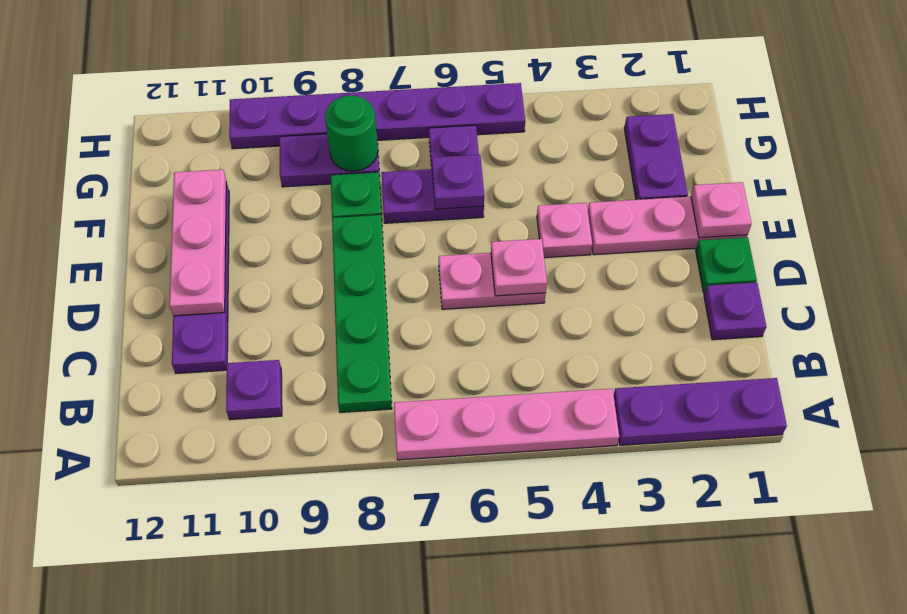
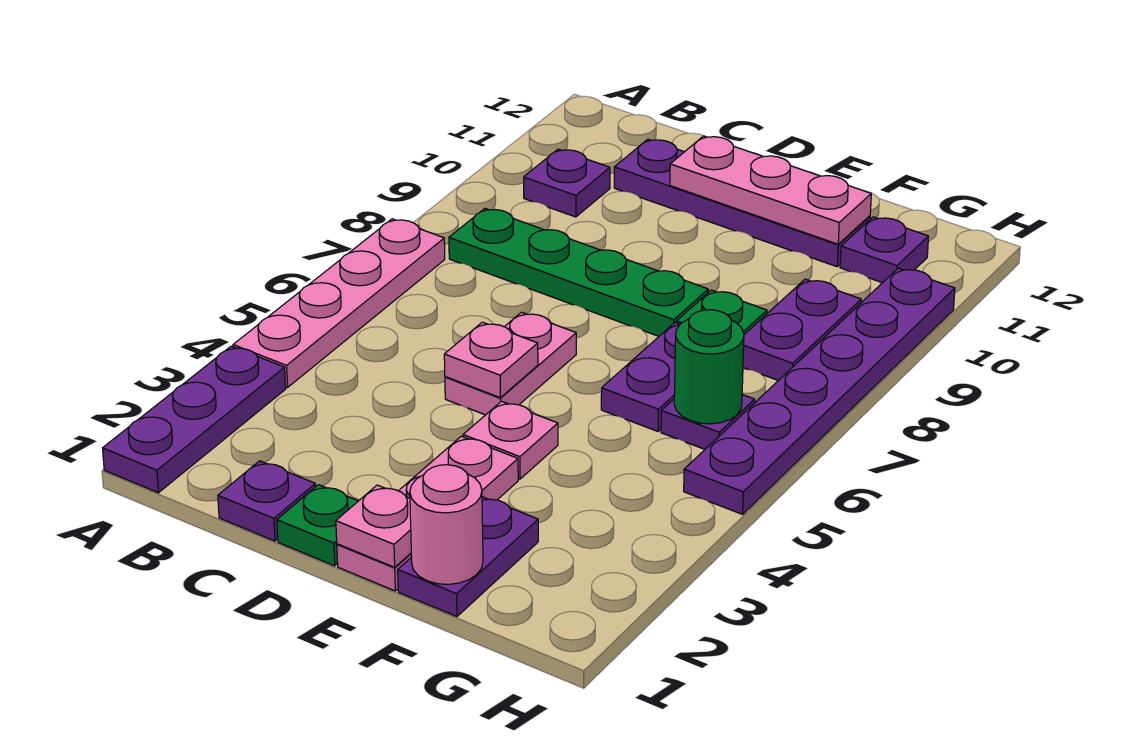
none -> pink round brick F1 level 2
purple plate F2:G2 level 1 -> purple plate F1:F2 level 1
purple plate F6 level 2 -> purple plate G11 level 1
green round brick G8 level 2 -> green round brick G6 level 2

